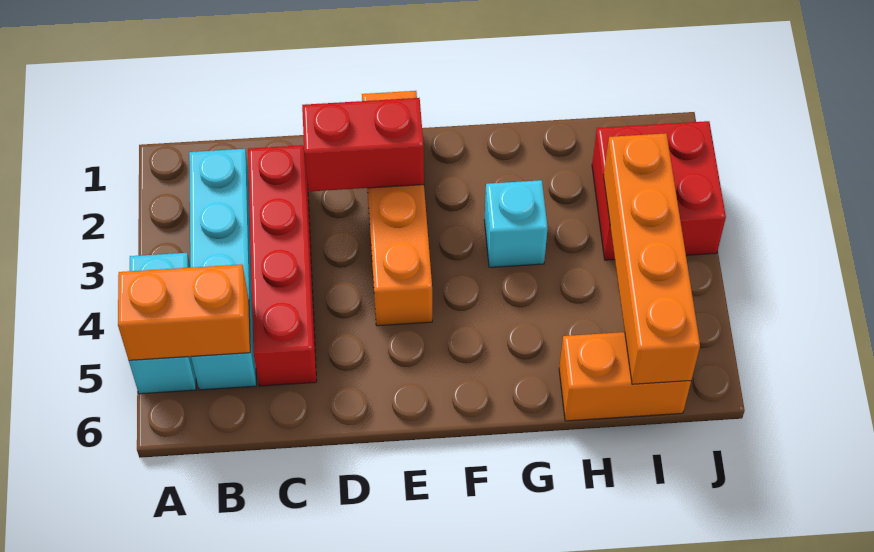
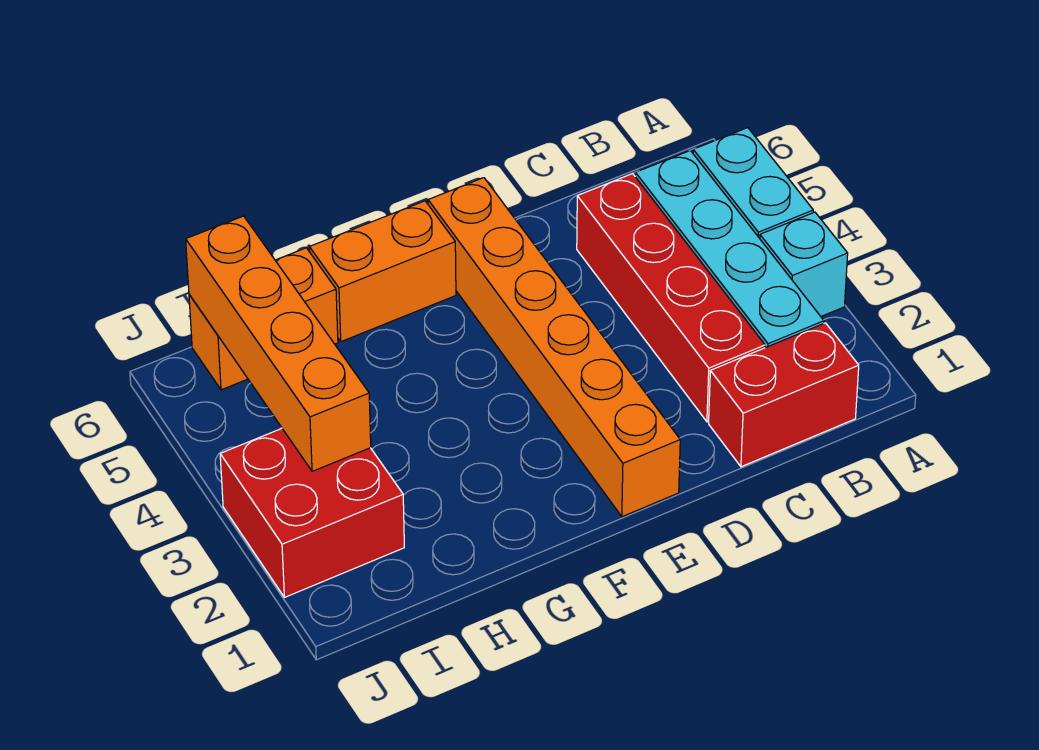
orange brick A5:B5 level 2 -> orange brick F6:G6 level 1
red brick D2:E2 level 2 -> red brick B1:C1 level 1
orange brick E1:E4 level 1 -> orange brick E1:E6 level 1
cyan brick G3 level 1 -> cyan brick A3 level 1

